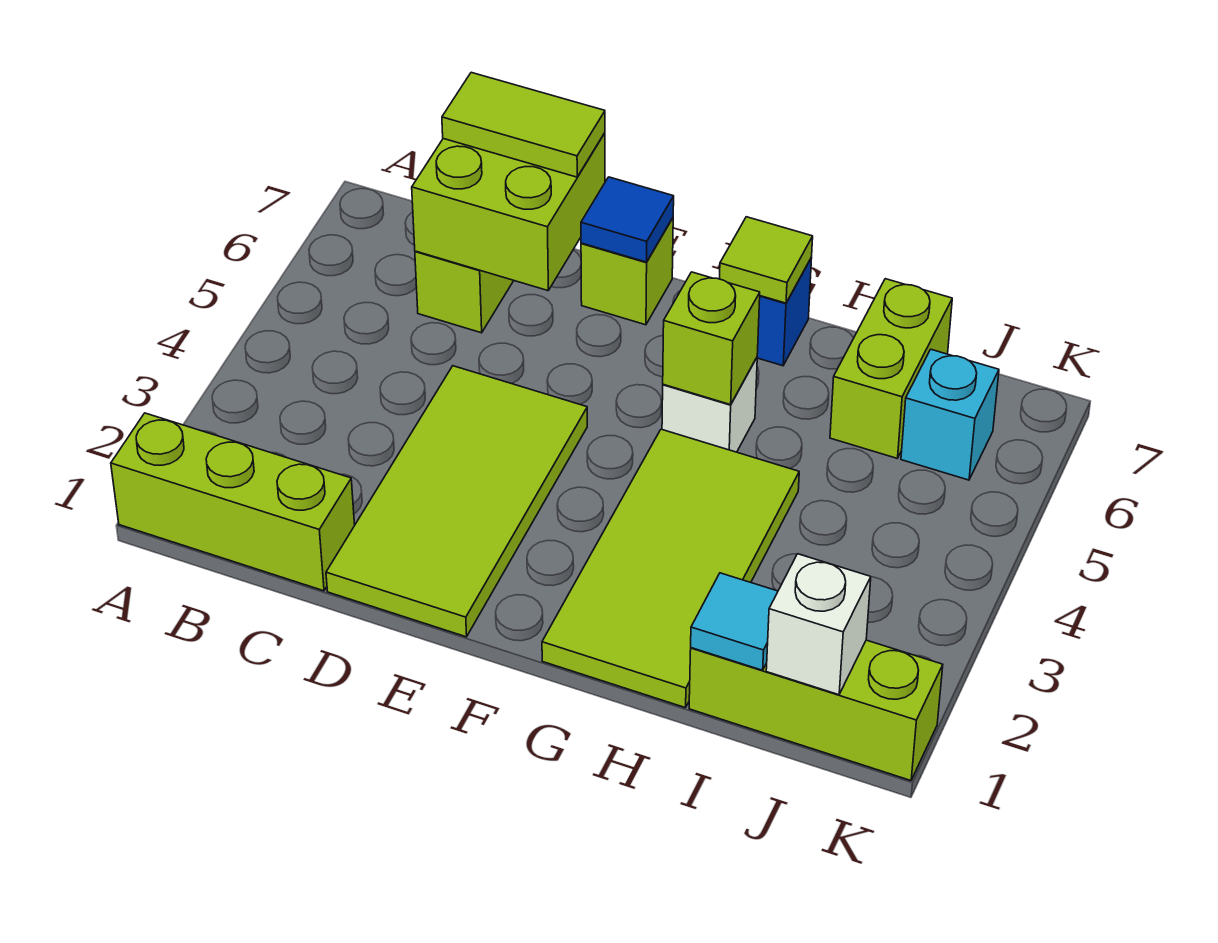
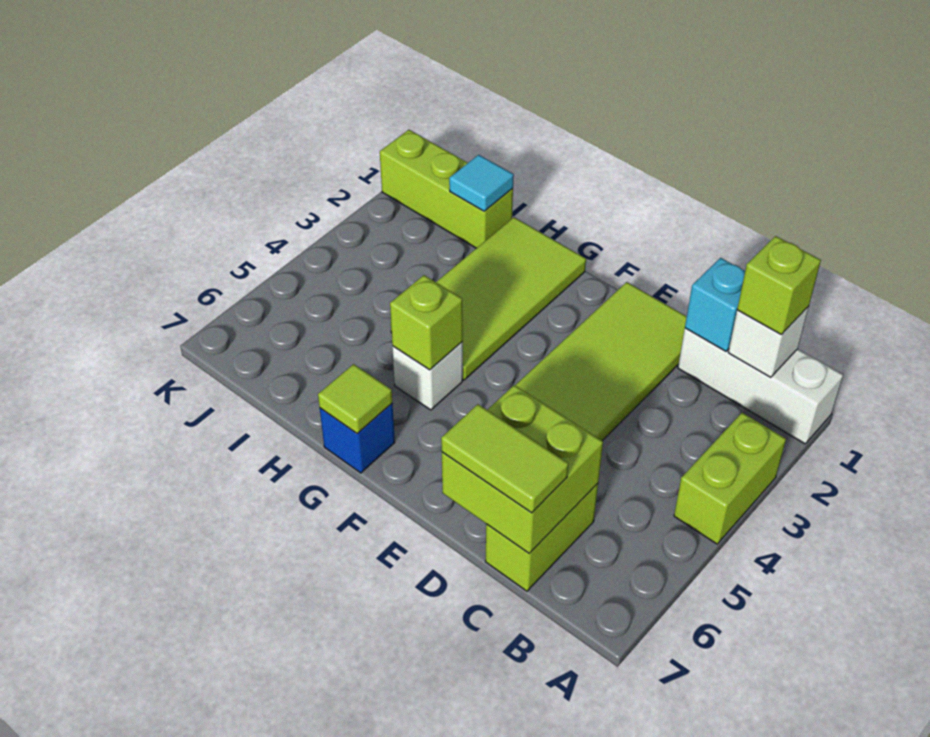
lime brick A1:C1 level 1 -> white brick A1:C1 level 1
lime brick E7 level 1 -> lime brick B1 level 3
blue tile E7 level 2 -> none
lime brick I6:I7 level 1 -> lime brick A3:A4 level 1
white brick J1 level 2 -> white brick B1 level 2
cyan brick J6 level 1 -> cyan brick C1 level 2

